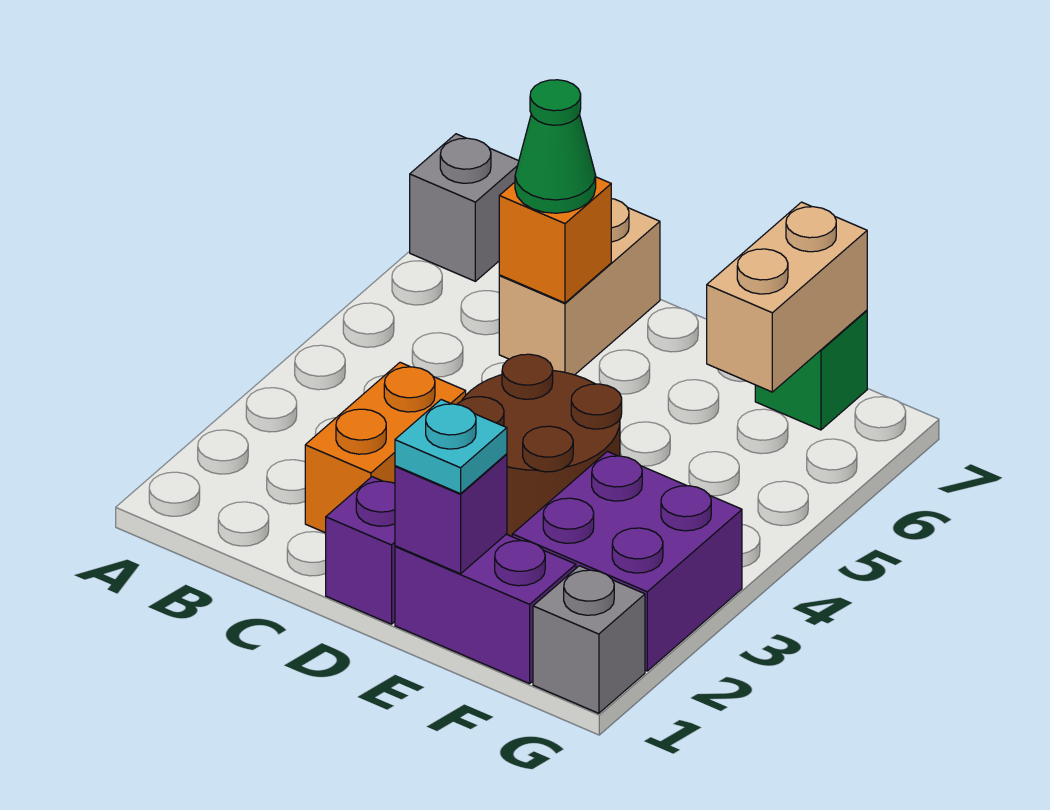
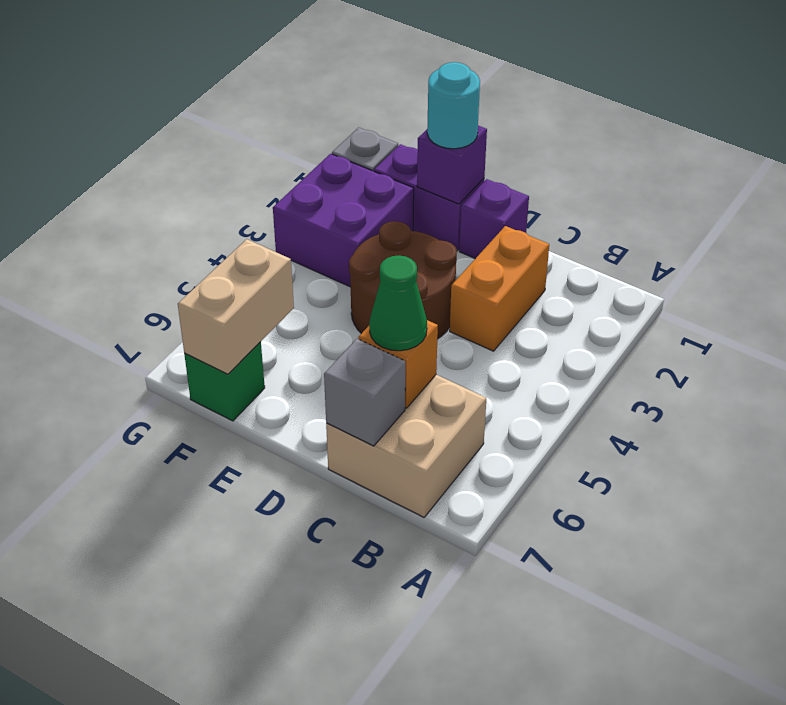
grey brick A7 level 1 -> grey brick C7 level 2
tan brick C6:C7 level 1 -> tan brick B6:C7 level 1
cyan plate E1 level 3 -> cyan round brick E1 level 3

